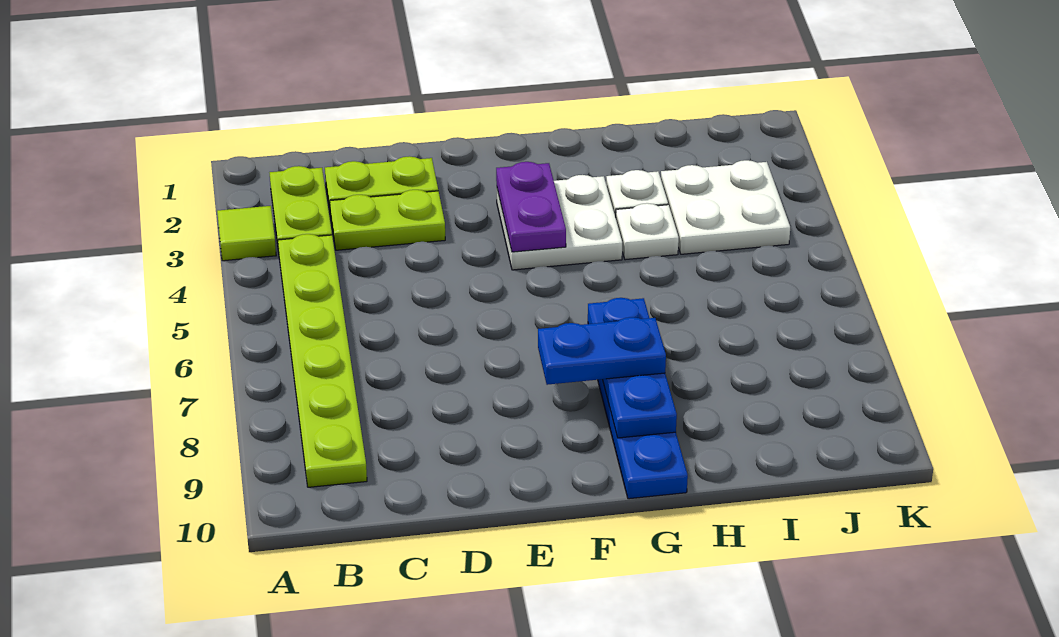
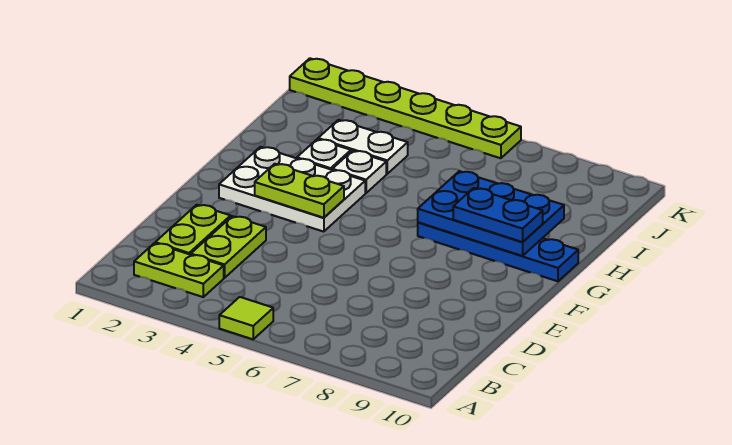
lime tile A3 level 1 -> lime tile A5 level 1
lime plate B4:B9 level 1 -> lime plate K1:K6 level 1
white plate F3:G4 level 1 -> white plate F2:G4 level 1
purple plate F3:F4 level 2 -> lime plate F3:F4 level 2
blue plate F8:G8 level 3 -> blue plate G8:G9 level 3
blue plate G7:G9 level 2 -> blue plate G7:H9 level 2
white plate I3:J4 level 1 -> white plate I3:I4 level 1

